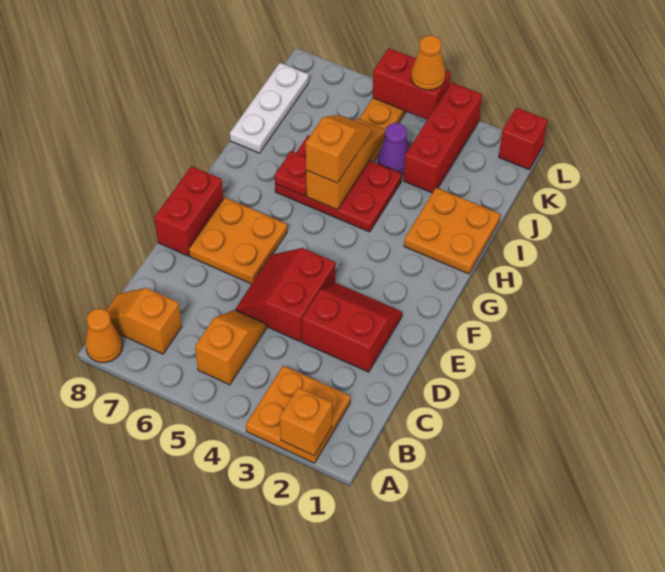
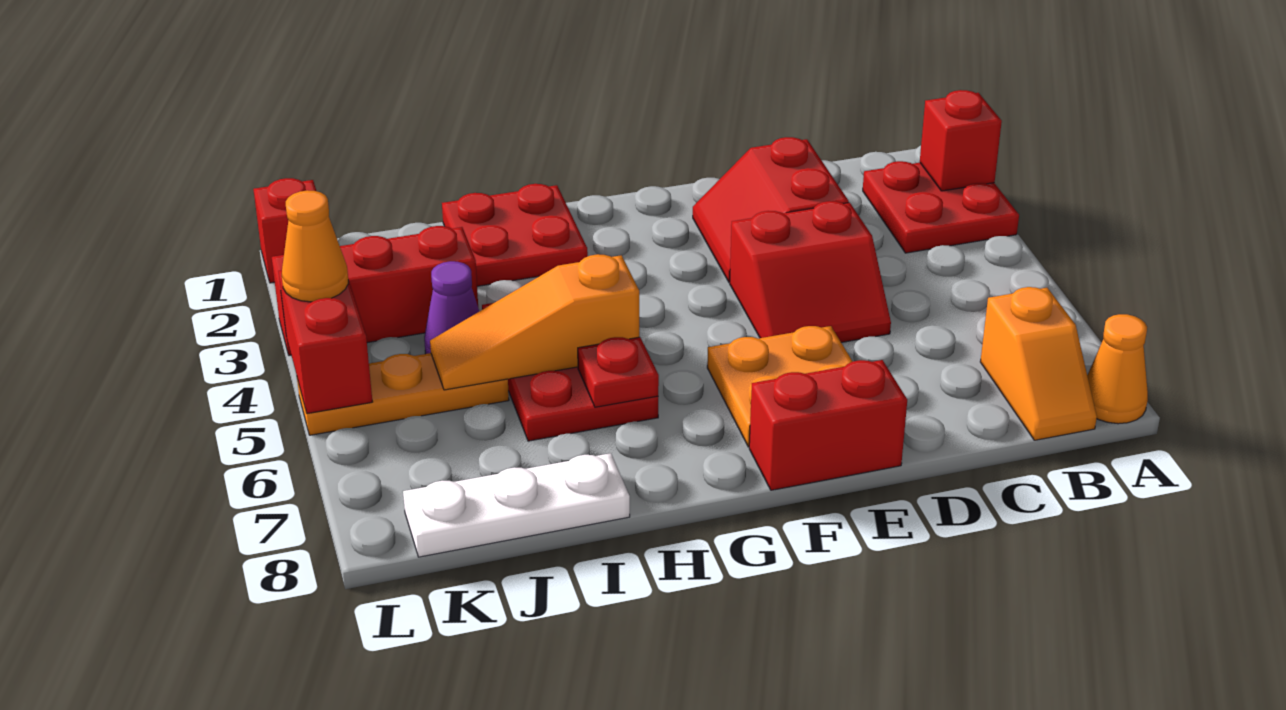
orange plate A2:B3 level 1 -> red plate A2:B3 level 1
orange brick A2 level 2 -> red brick A2 level 2
orange slope B5:C5 level 1 top B -> none
orange plate H1:I2 level 1 -> red plate H1:I2 level 1
orange slope H5:I5 level 3 top H -> none

